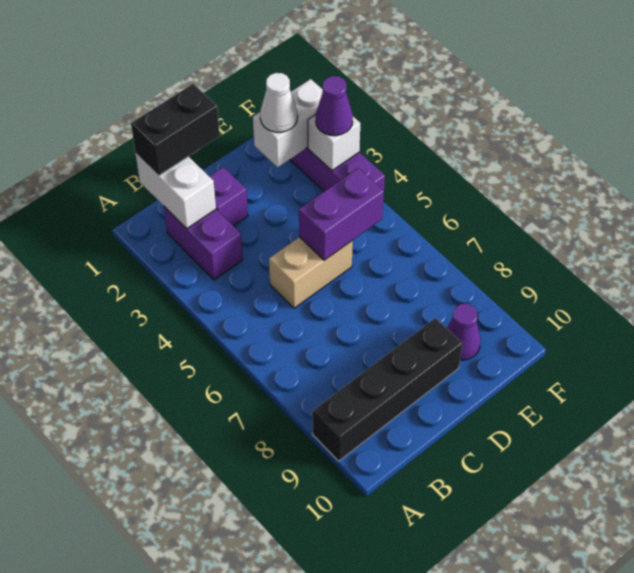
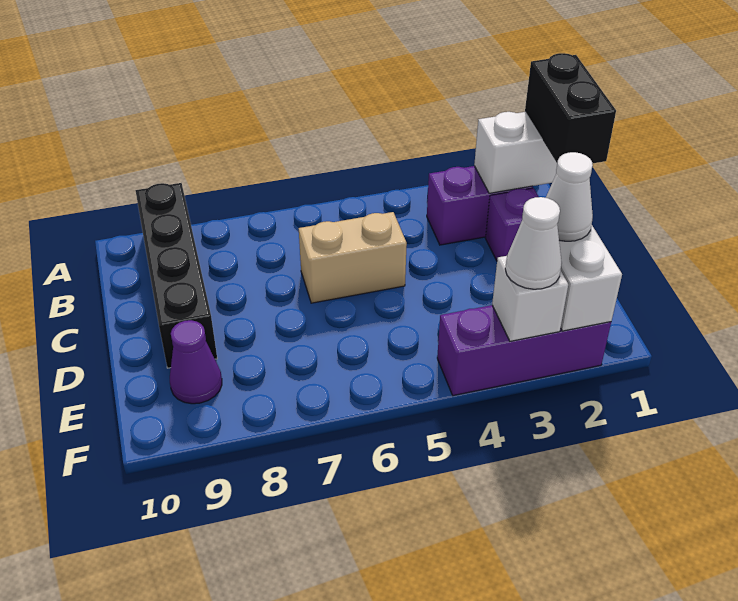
tan brick C5:D5 level 1 -> tan brick C5:C6 level 1
purple brick D5:E5 level 2 -> none
purple cone F3 level 3 -> white cone F3 level 3

